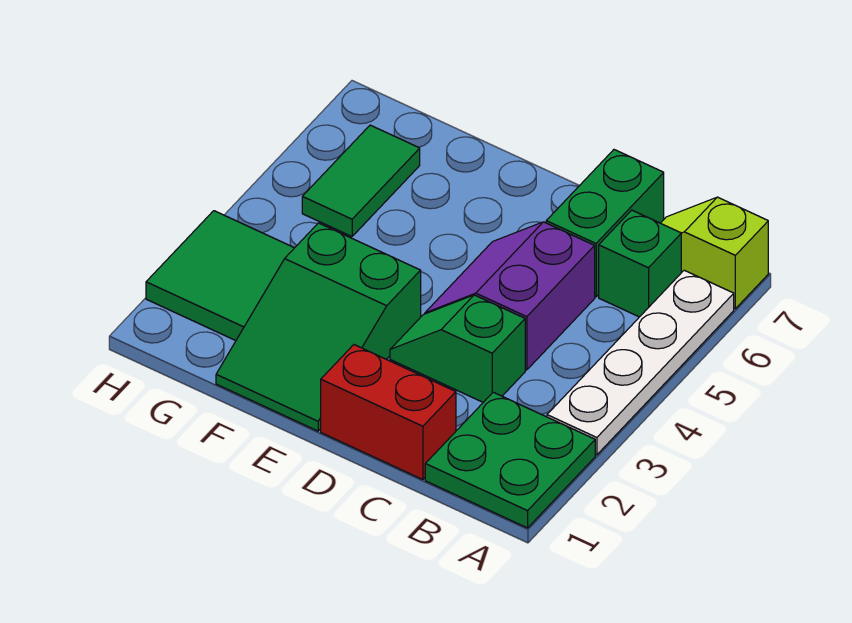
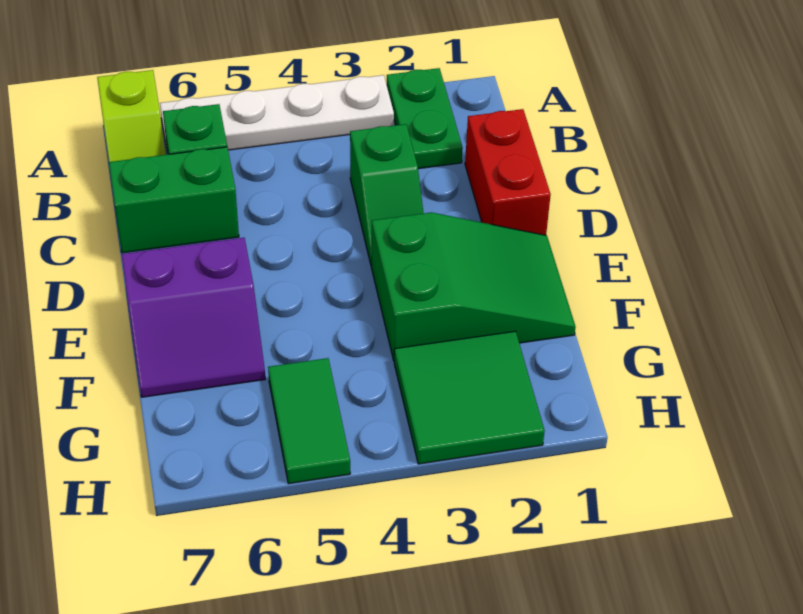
green plate A1:B2 level 1 -> green plate A2:B2 level 1
purple slope C4:D5 level 1 top C -> purple slope E6:F7 level 1 top E
green tile G5:G6 level 1 -> green tile G5:H5 level 1

